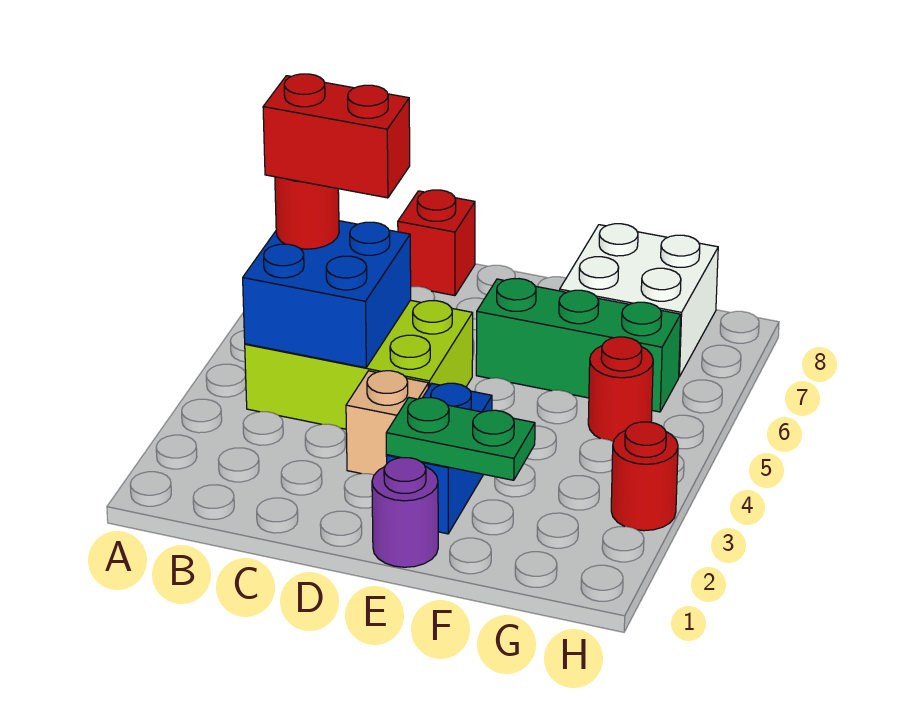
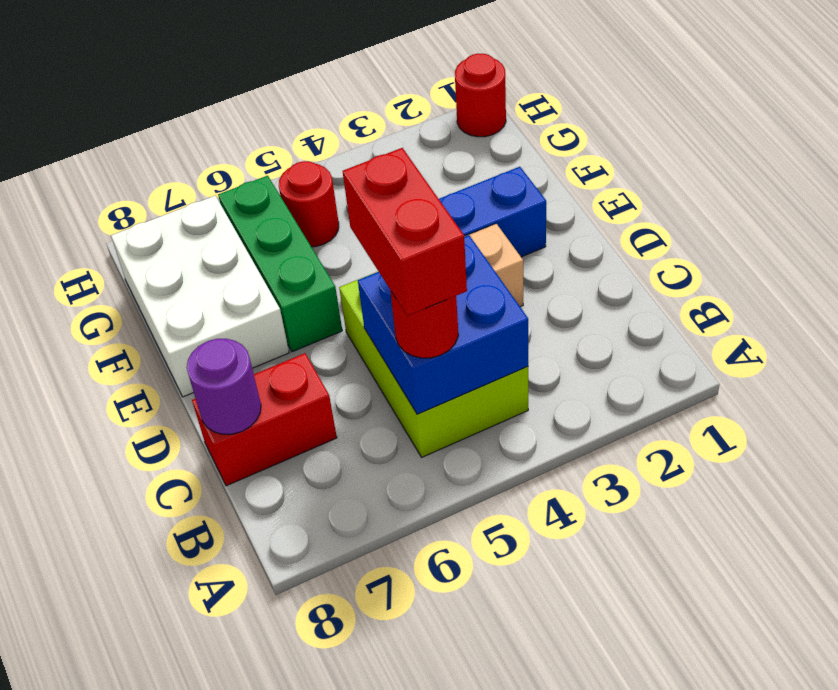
red brick C8 level 1 -> red brick C7:C8 level 1
purple round brick E1 level 1 -> purple round brick C8 level 2
green plate E2:F2 level 2 -> none
white brick F7:G8 level 1 -> white brick E7:G8 level 1
red round brick H3 level 1 -> red round brick H1 level 1

